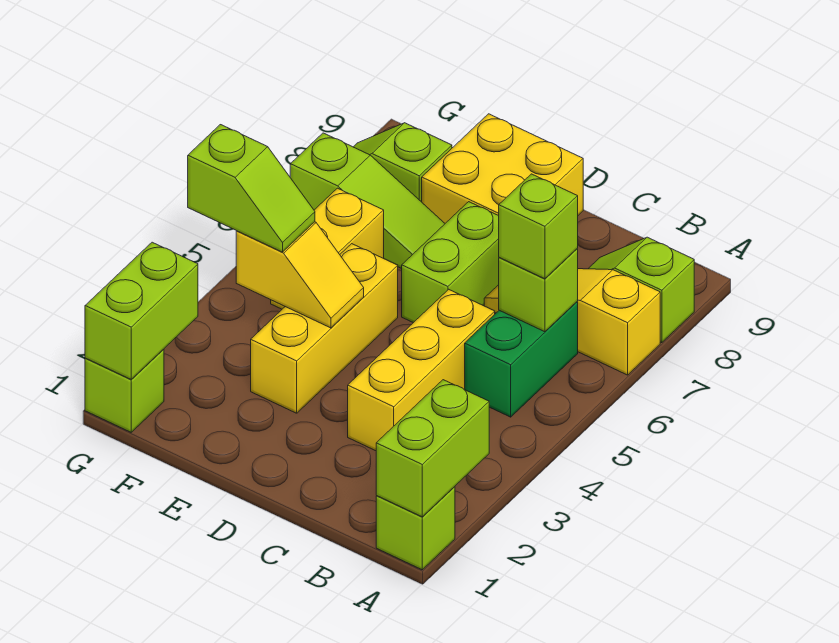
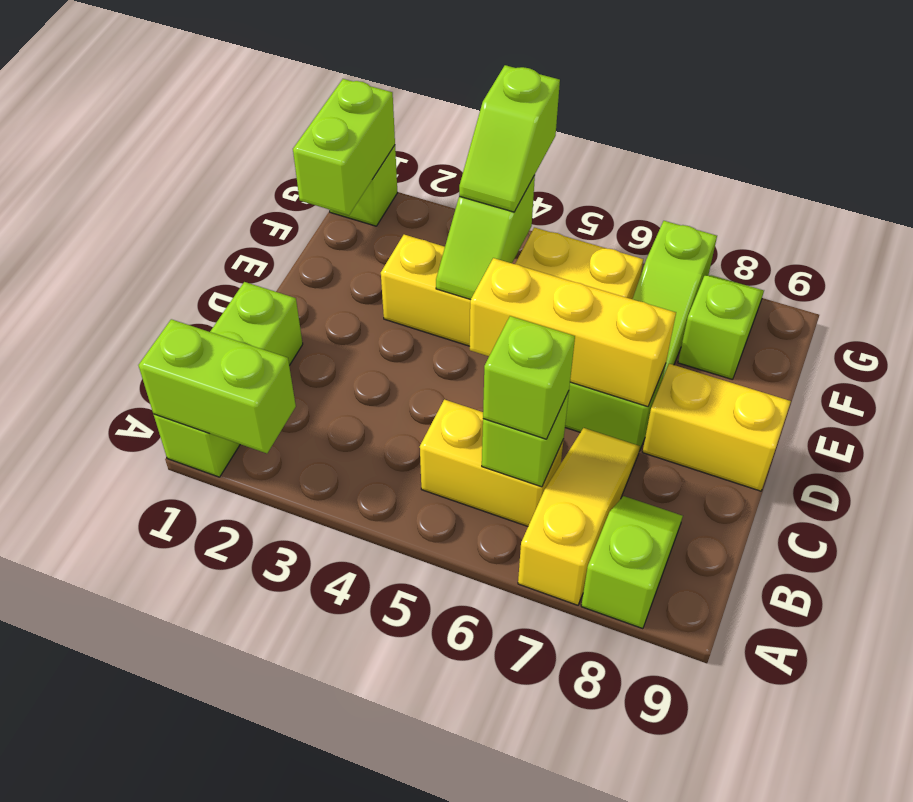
lime brick A1 level 1 -> lime brick A1:C1 level 1
green brick B5:B6 level 1 -> yellow brick B5:B6 level 1
yellow brick C3:C5 level 1 -> yellow brick D5:D7 level 2
yellow brick D8:E9 level 1 -> yellow brick D8:D9 level 1
yellow slope E4:F4 level 2 top F -> lime slope E4:F4 level 2 top F
lime brick G1:G2 level 2 -> lime brick F1:G1 level 2

